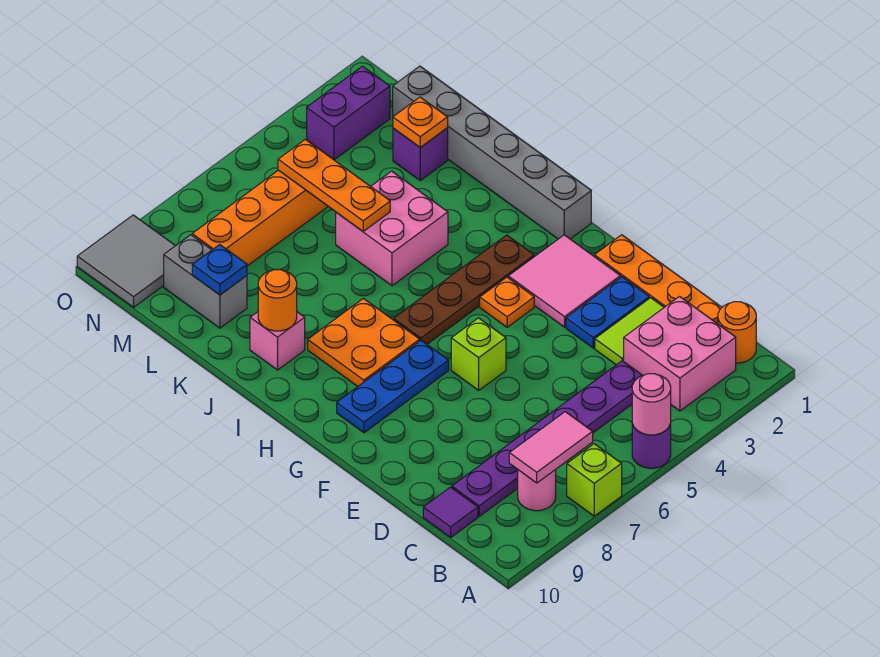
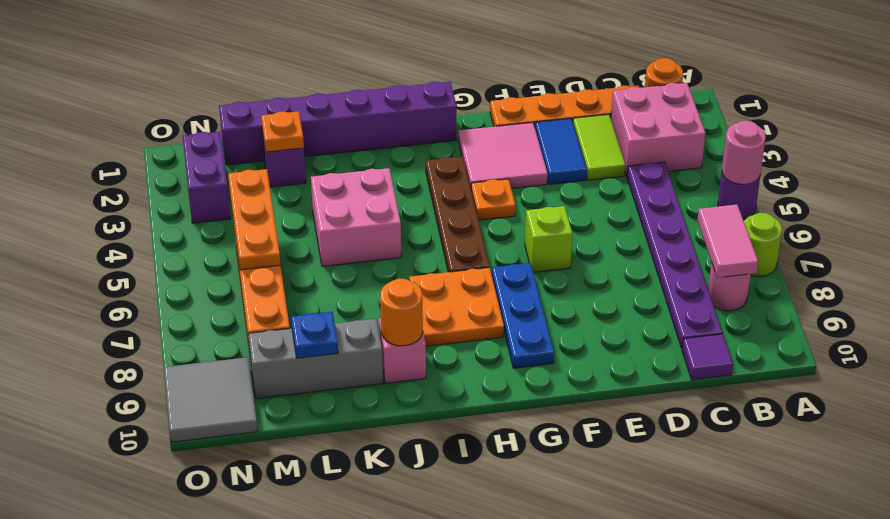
lime brick A7 level 1 -> lime round brick A7 level 1
blue plate E2:E3 level 1 -> blue tile E2:E3 level 1
grey brick H1:M1 level 1 -> purple brick H1:M1 level 1
orange plate K5:M5 level 2 -> orange plate M4:M6 level 2
grey brick L9:M9 level 1 -> grey brick K9:M9 level 1

